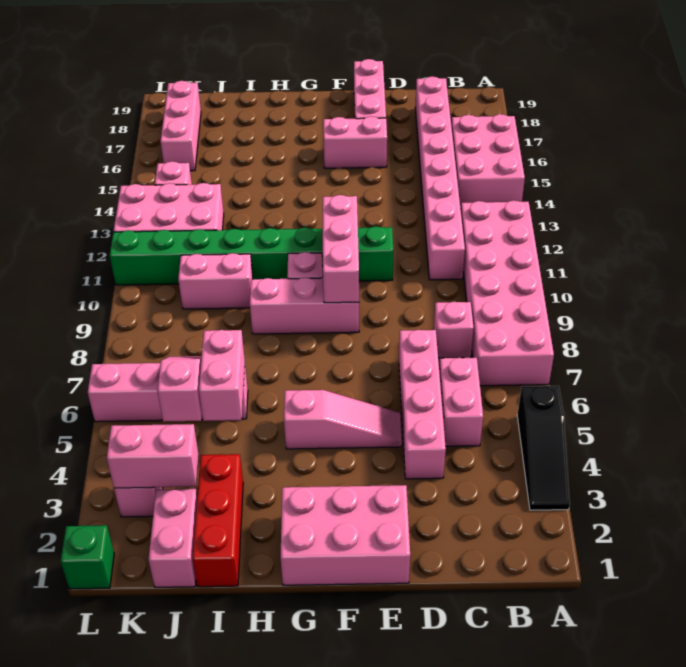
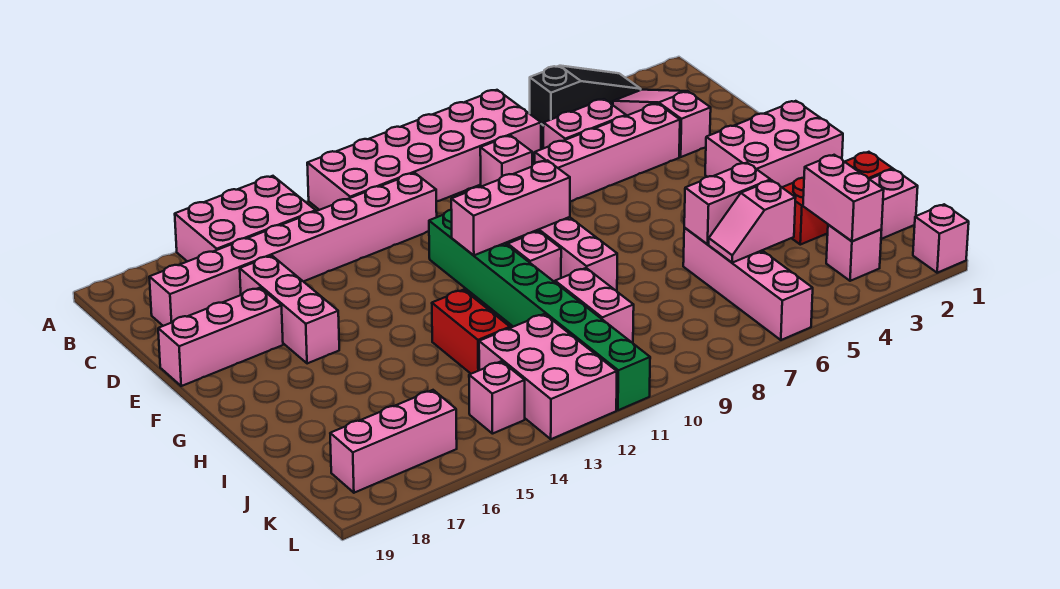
pink brick E1:G2 level 1 -> pink brick F1:G3 level 1
pink slope E5:G5 level 1 top G -> pink slope B3:D3 level 1 top D
pink brick E16:F16 level 1 -> pink brick D16:F16 level 1
none -> red brick H13:I13 level 1
green brick L1 level 1 -> pink brick L1 level 1

